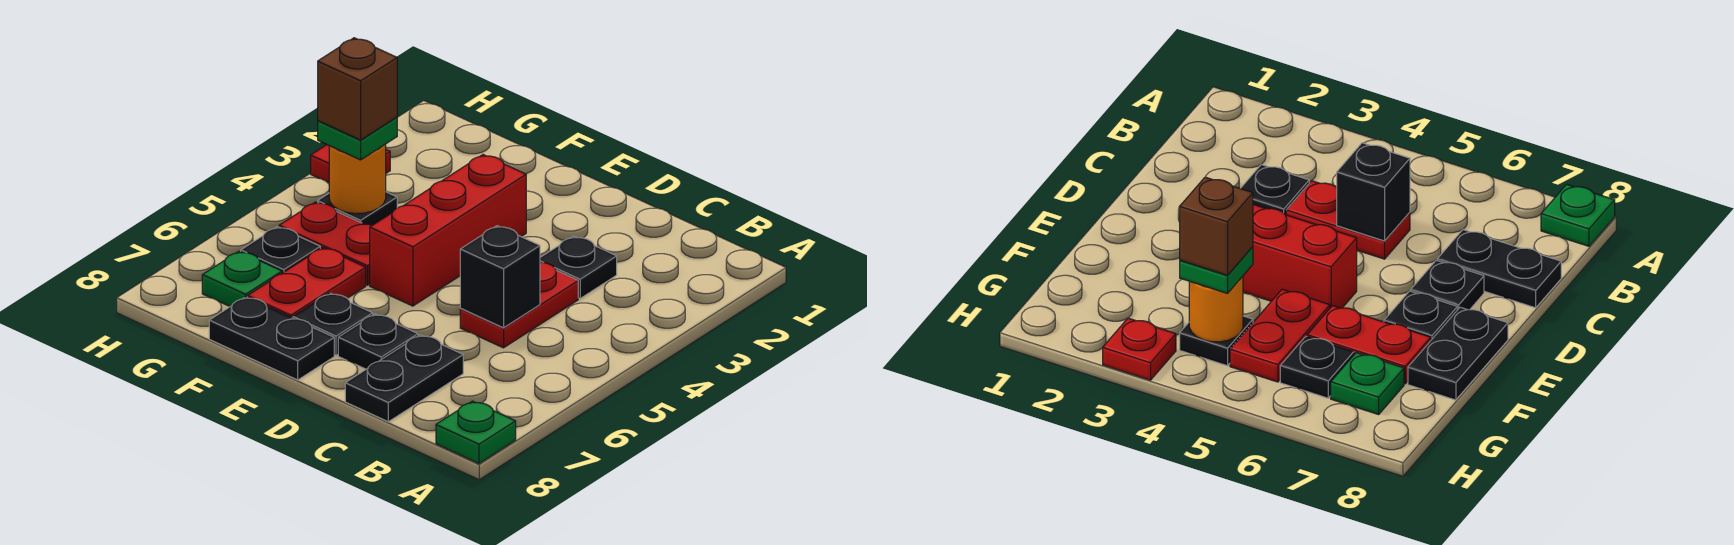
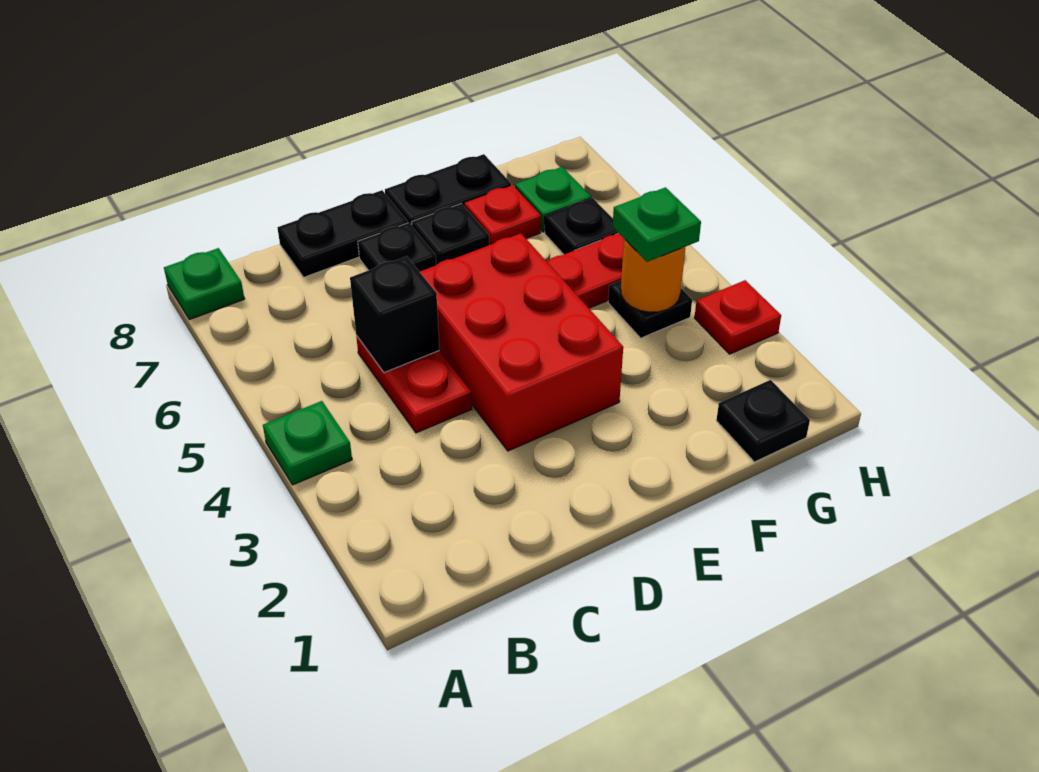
none -> green plate A4 level 1
black plate C3 level 1 -> black plate G1 level 1
black plate C7:C8 level 1 -> black plate C8:D8 level 1
red brick E3:E5 level 1 -> red brick D3:E5 level 1
red plate F6:F7 level 1 -> red plate F7 level 1
brown brick G4 level 4 -> none

